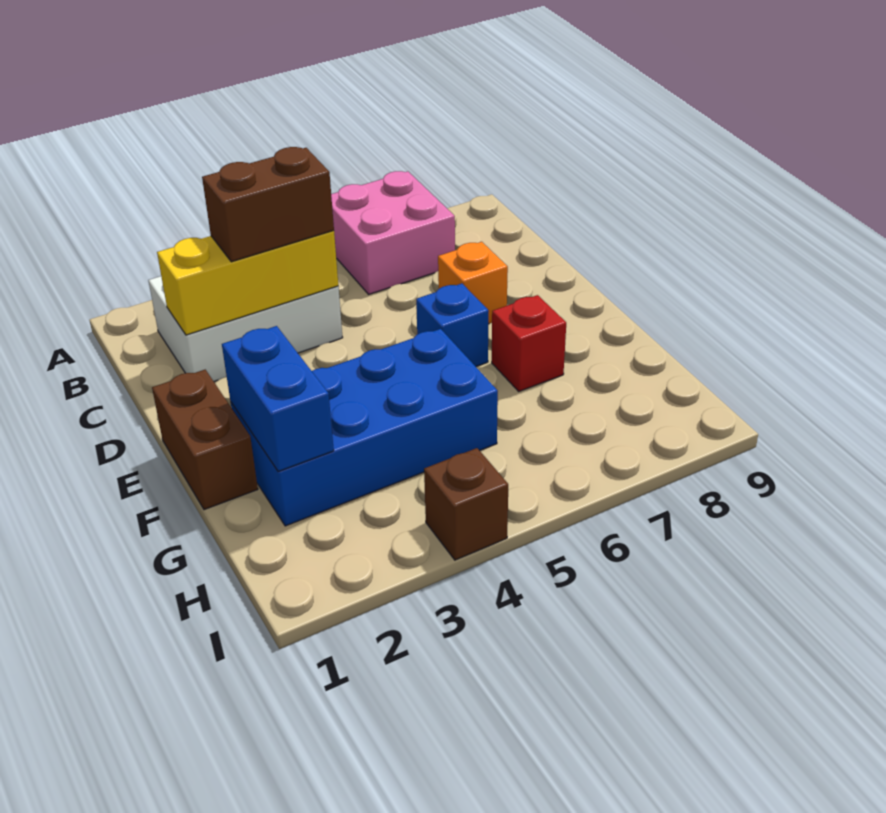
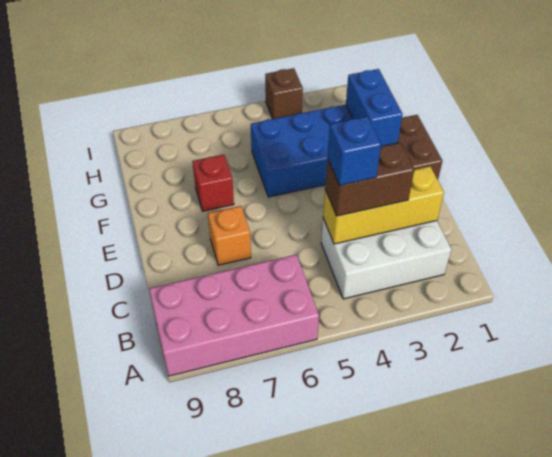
pink brick A6:B7 level 1 -> pink brick A6:B9 level 1
blue brick E6 level 1 -> blue brick C4 level 4

